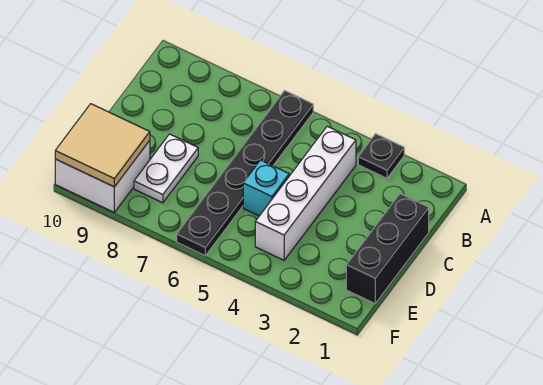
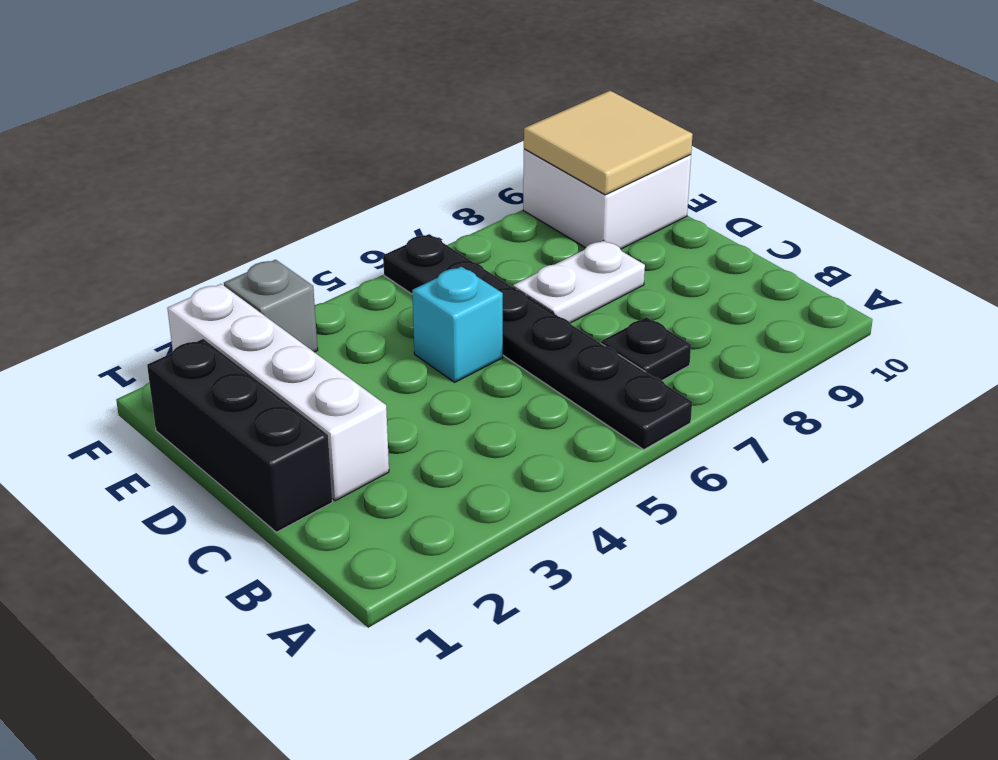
black plate A3 level 1 -> black plate B7 level 1
white brick B4:E4 level 1 -> white brick C2:F2 level 1
white plate D8:E8 level 1 -> white plate D7:D8 level 1
none -> grey brick F3 level 1

